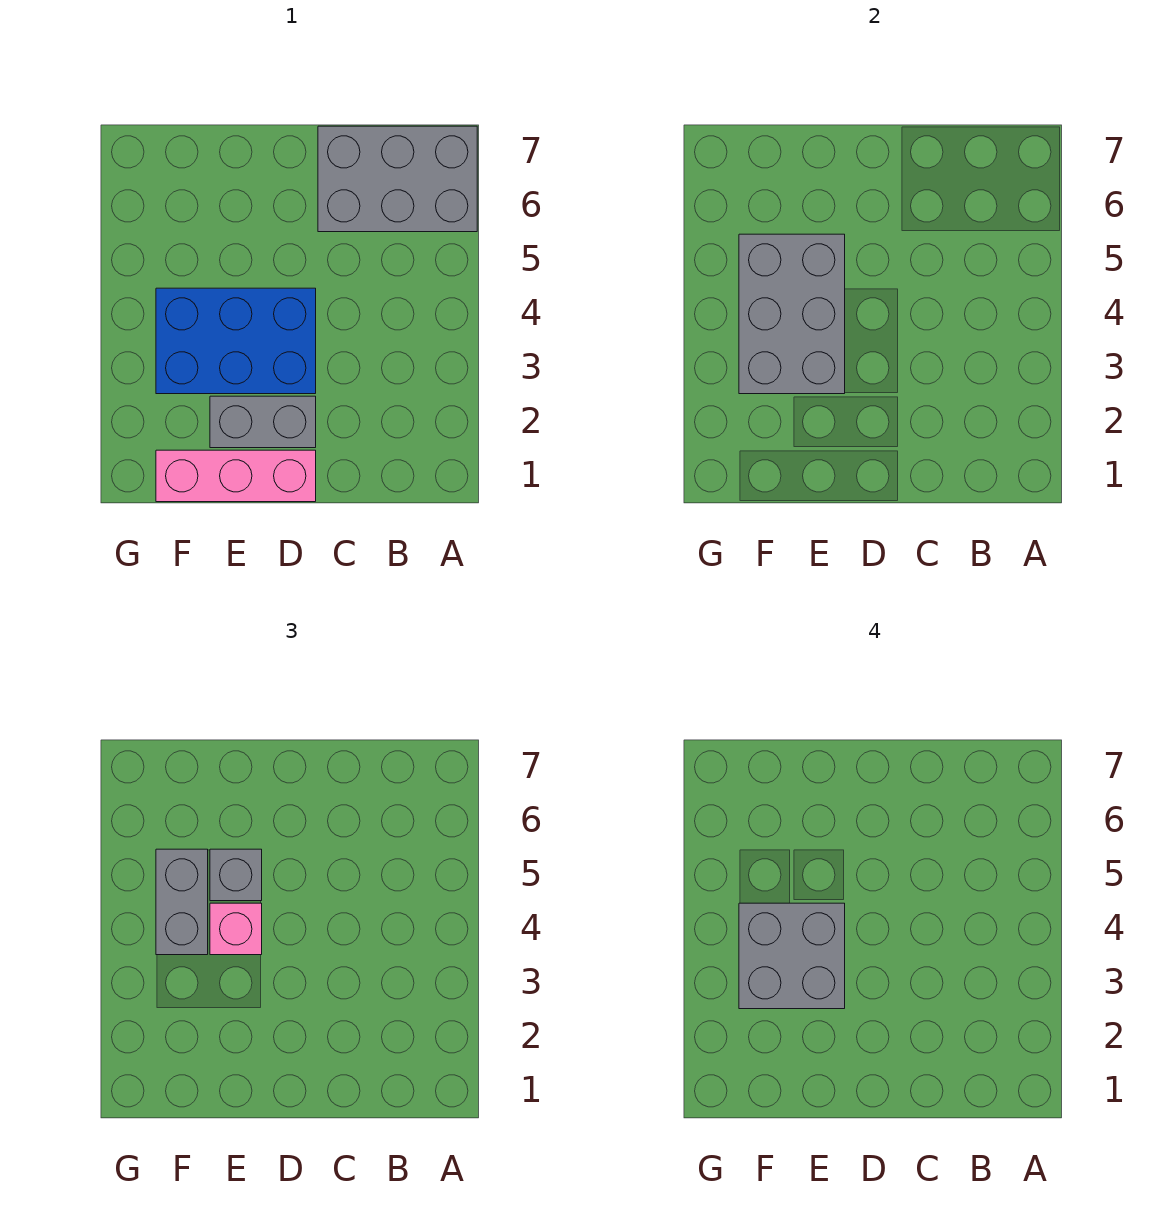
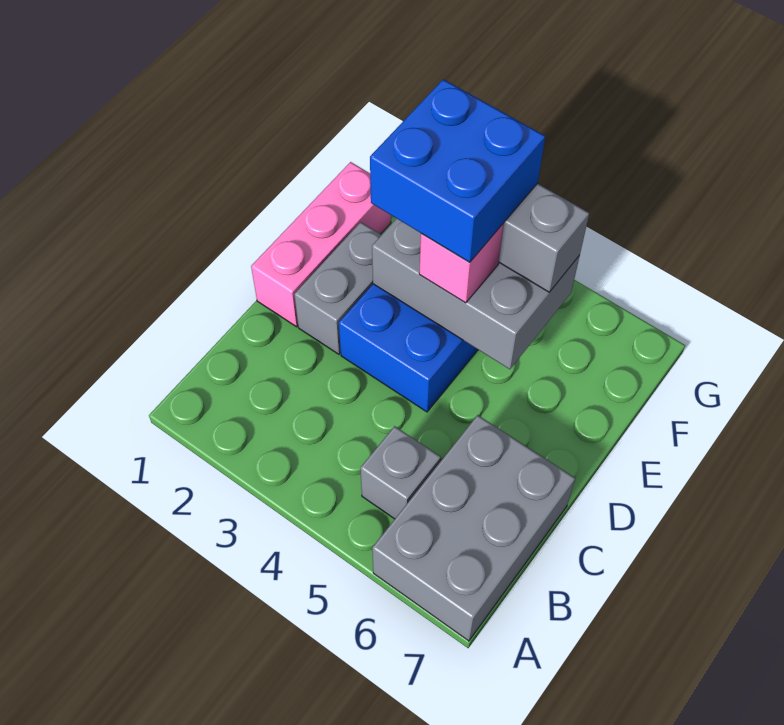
grey brick E3:F4 level 4 -> blue brick E3:F4 level 4
grey brick E5 level 3 -> grey brick B5 level 1

